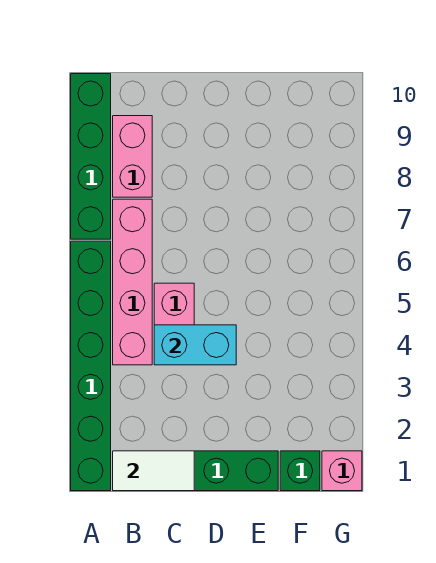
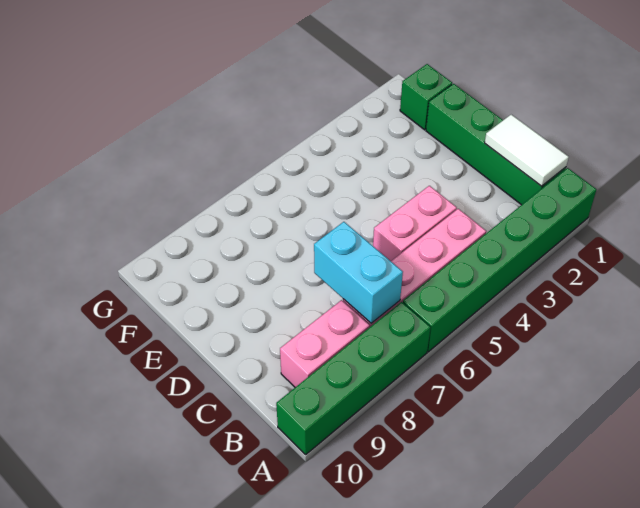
cyan brick C4:D4 level 2 -> cyan brick B7:C7 level 2
pink brick G1 level 1 -> none

